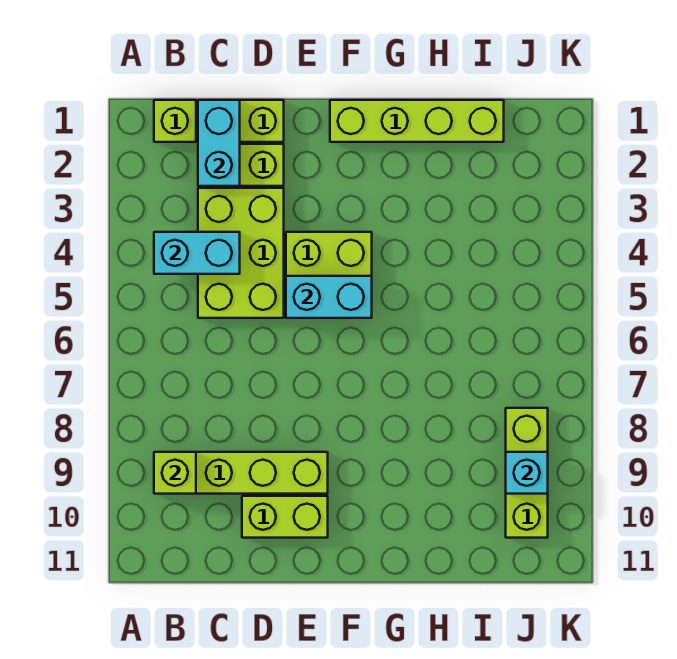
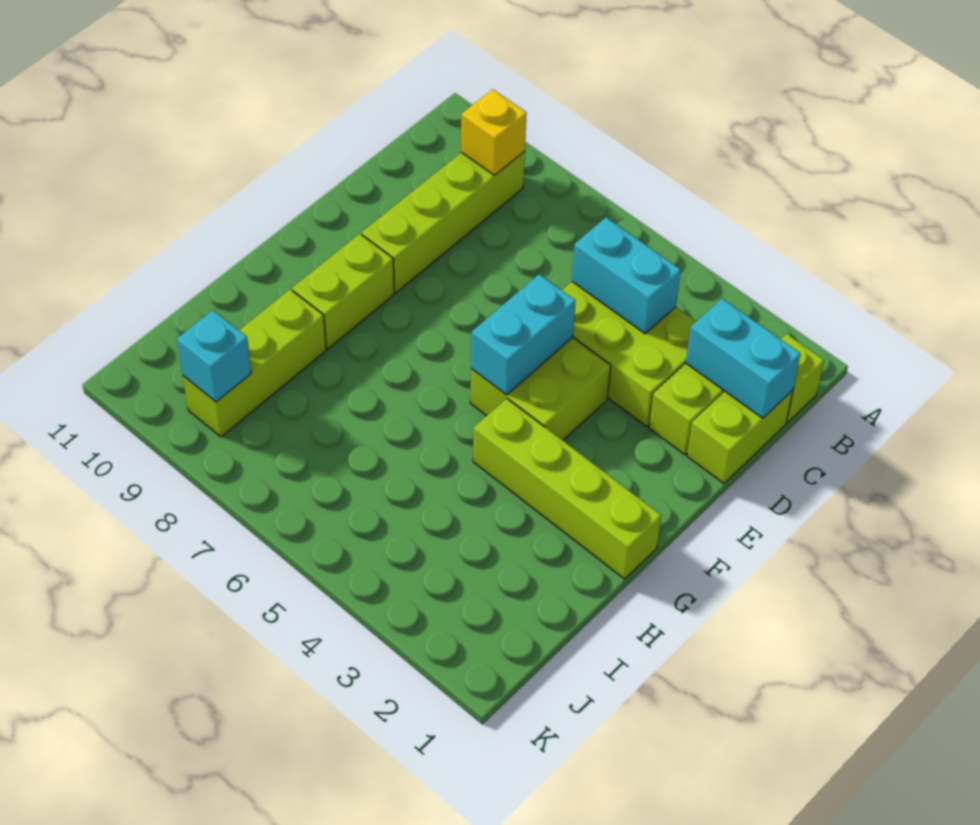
cyan brick B4:C4 level 2 -> cyan brick C4:C5 level 2
lime brick B9 level 2 -> yellow brick B9 level 2
lime brick D10:E10 level 1 -> lime brick F9:G9 level 1
lime brick F1:I1 level 1 -> lime brick G1:G4 level 1
lime brick J8:J10 level 1 -> lime brick H9:J9 level 1

